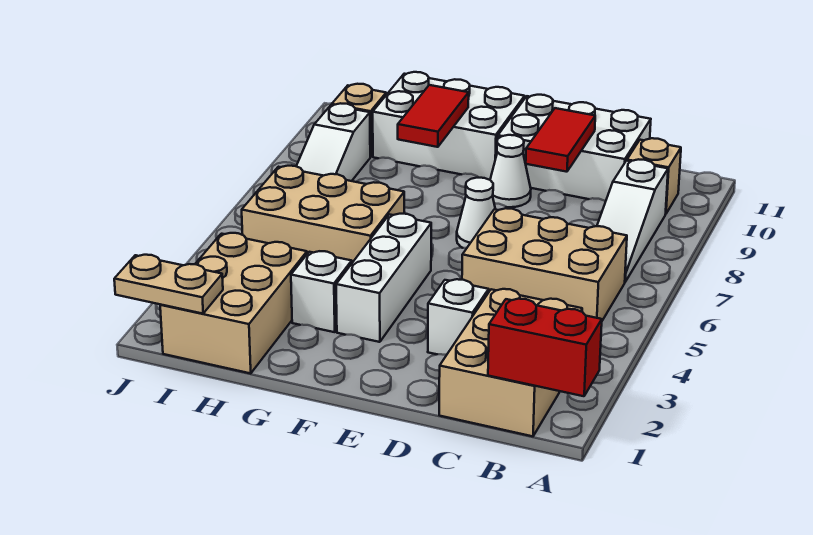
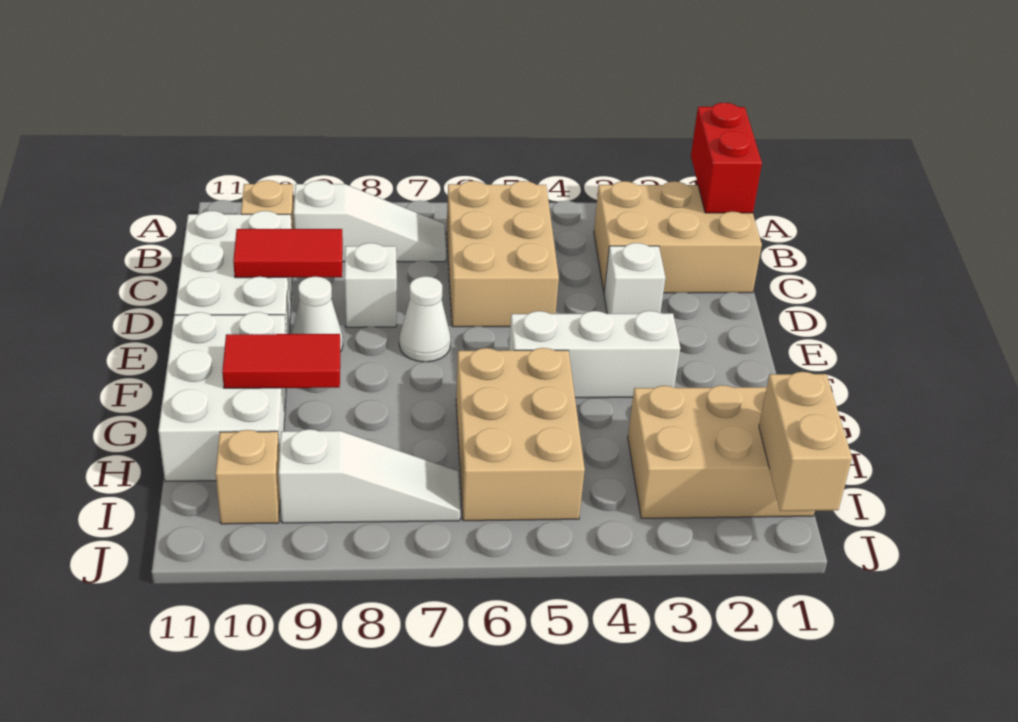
white brick G3 level 1 -> white brick D8 level 1
tan plate I1:J1 level 2 -> tan brick I1:J1 level 2

